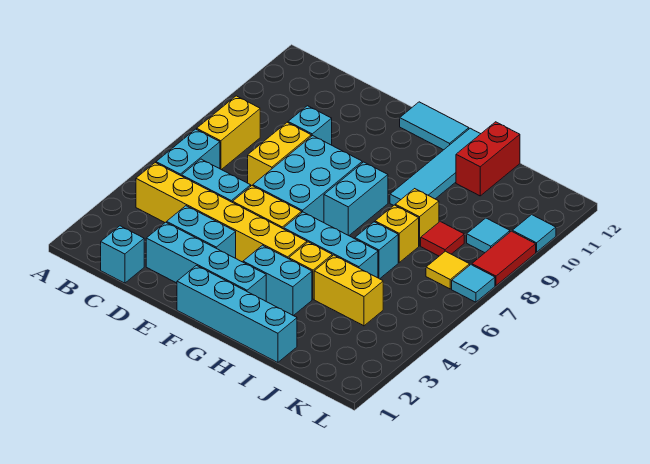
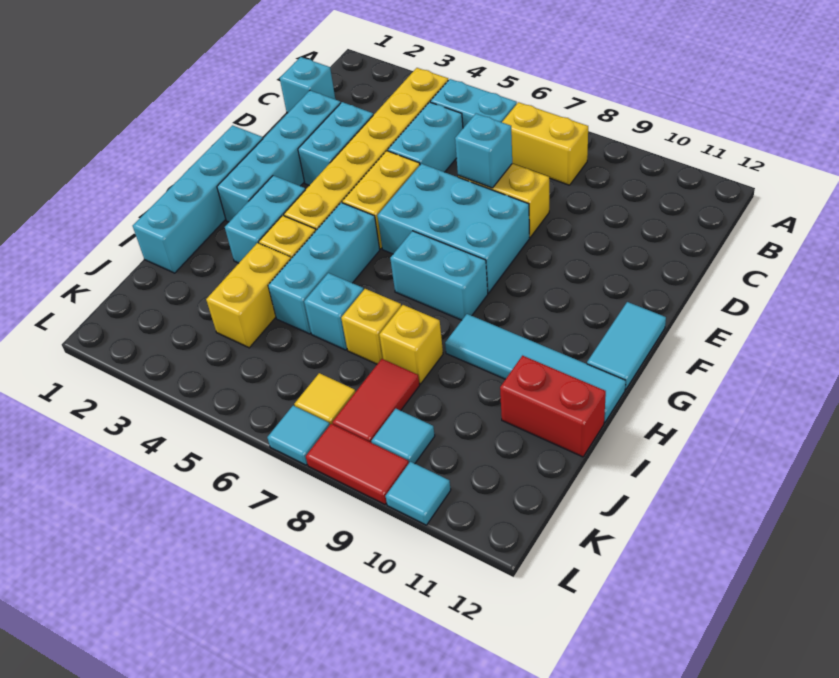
cyan brick D9 level 1 -> cyan brick D7 level 2
red tile J8 level 1 -> red tile J8:K8 level 1

